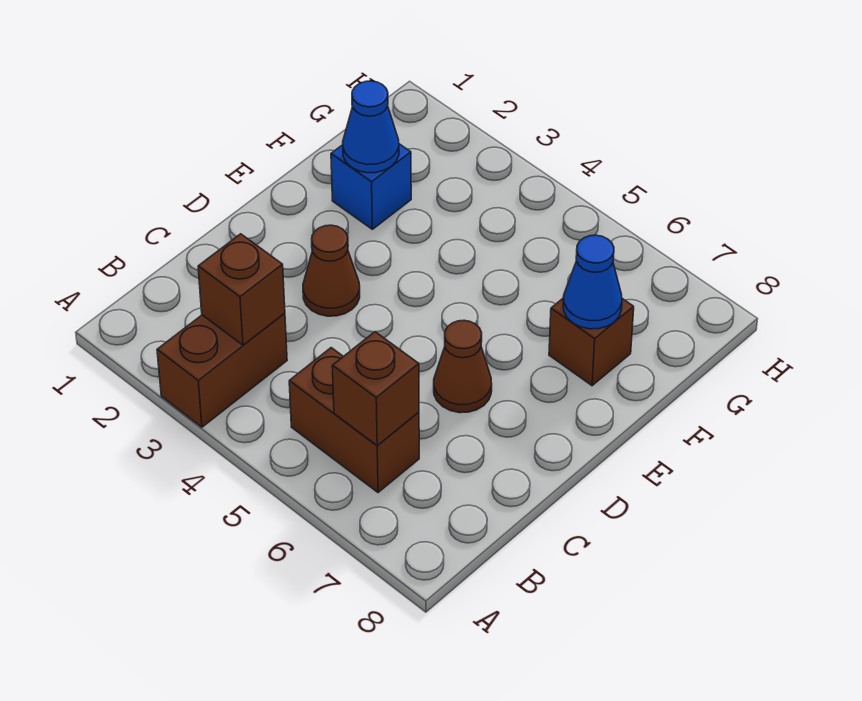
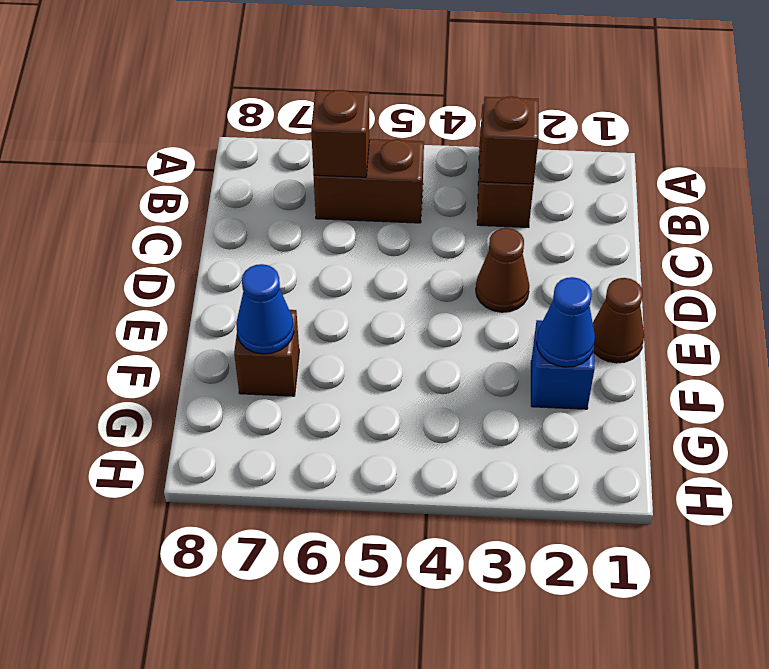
brown cone D6 level 1 -> brown cone E1 level 1

